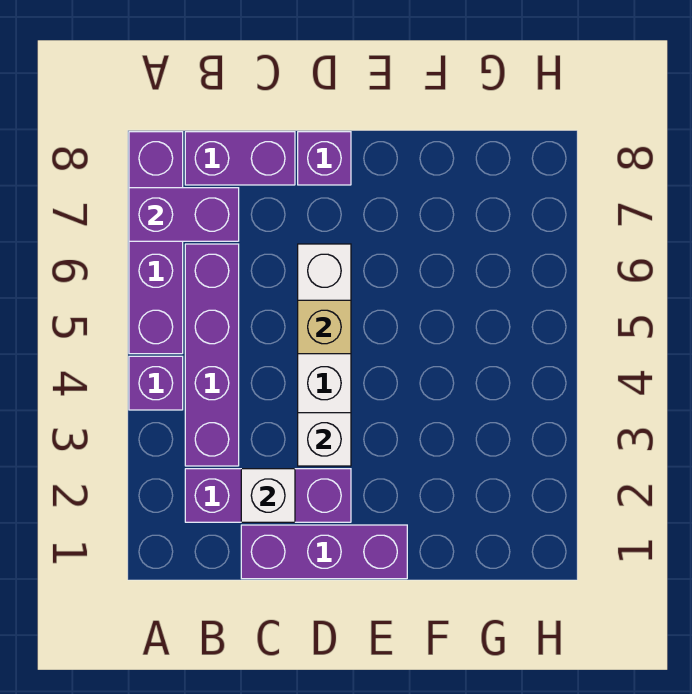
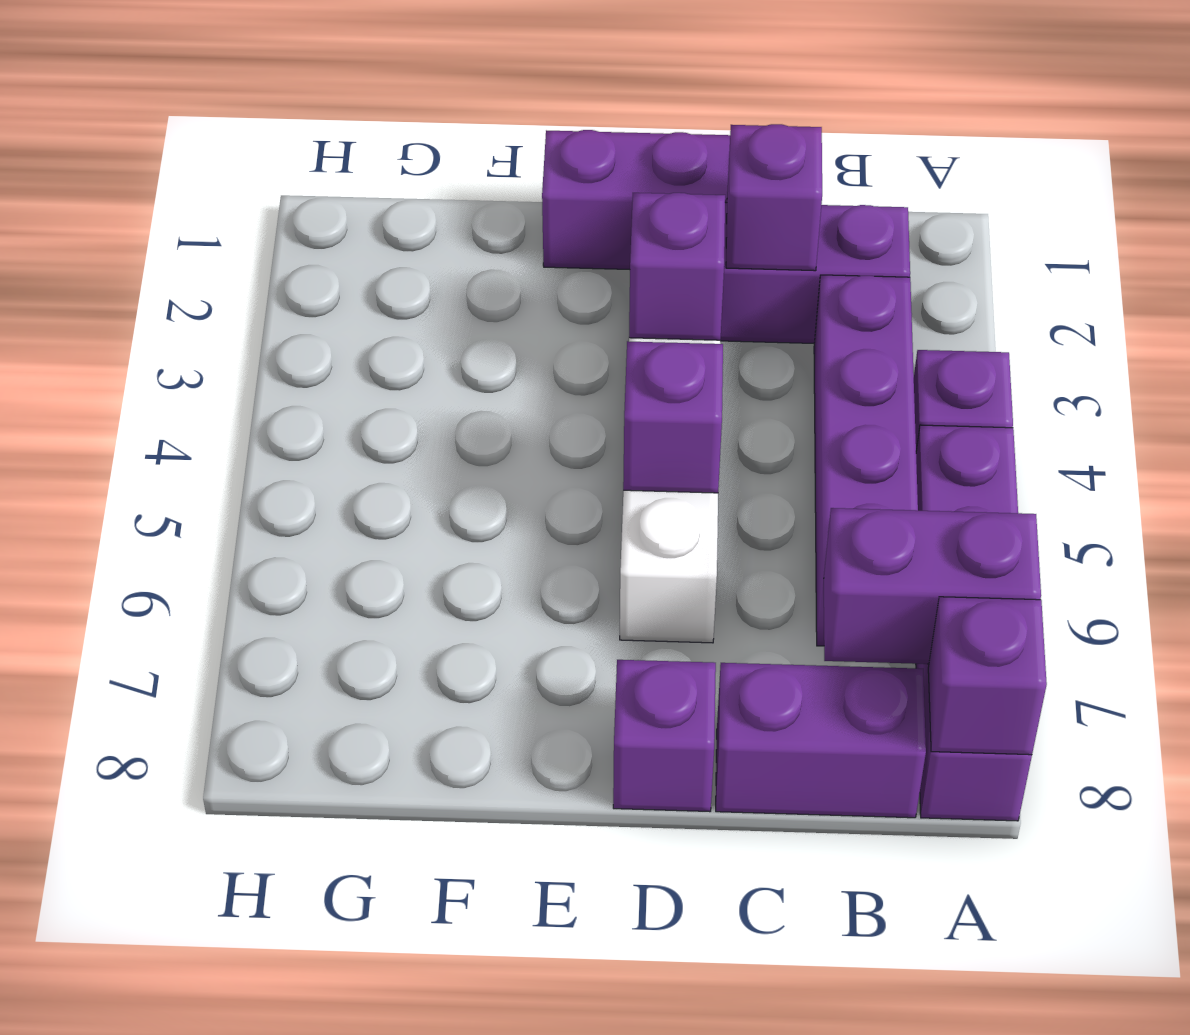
none -> purple brick A8 level 2
white brick C2 level 2 -> purple brick C2 level 2
white brick D3 level 2 -> purple brick D3 level 2
tan brick D5 level 2 -> purple brick D5 level 2

